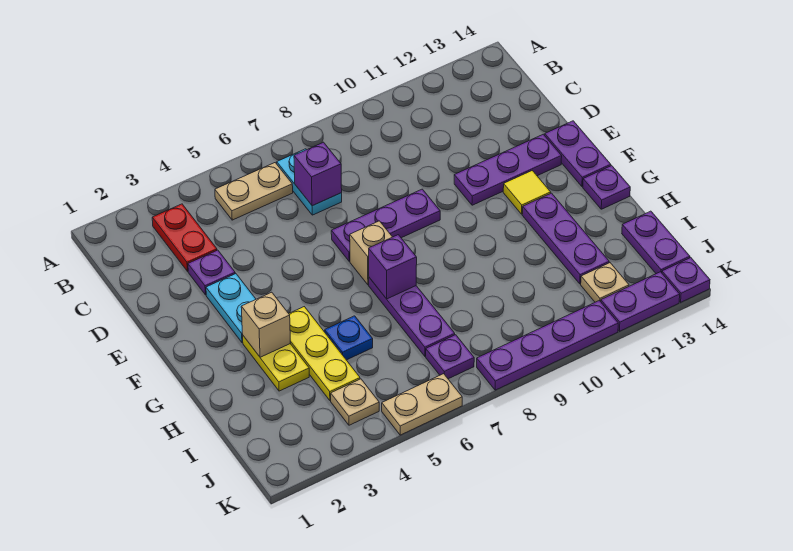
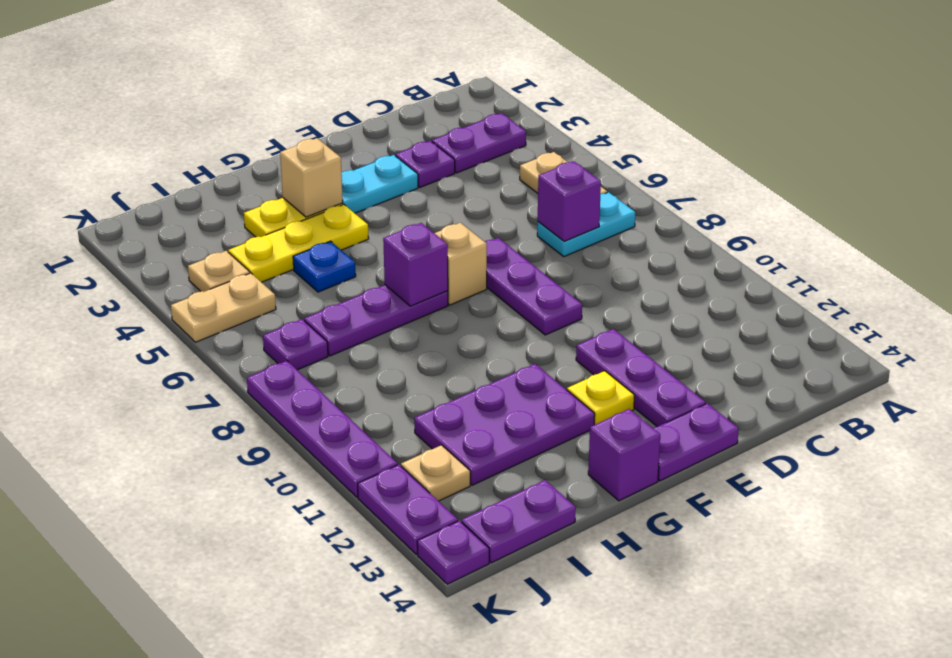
red plate B3:C3 level 1 -> purple plate B3:C3 level 1
yellow tile F12 level 1 -> yellow plate F12 level 1
purple plate G12:I12 level 1 -> purple plate G11:I12 level 1
purple plate G14 level 1 -> purple brick G14 level 1
tan plate K5:K6 level 1 -> tan plate J5:K5 level 1

